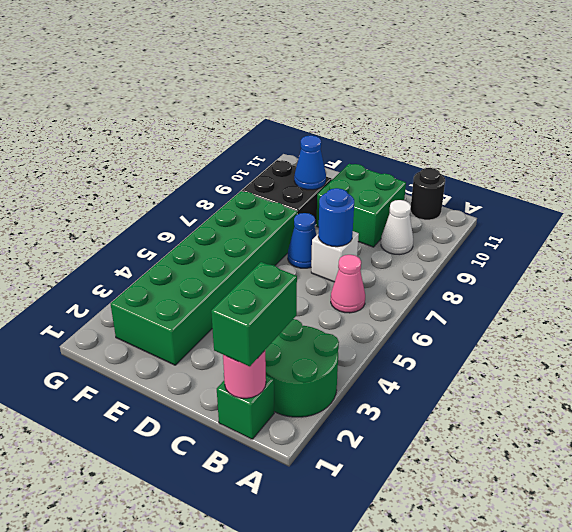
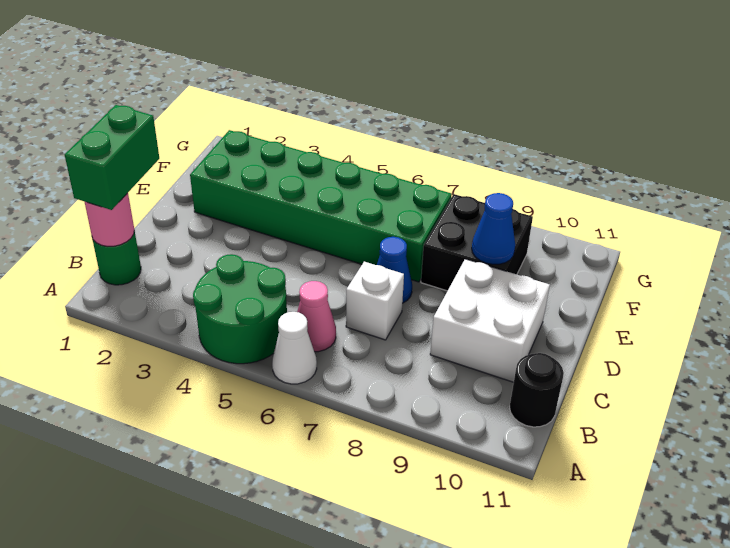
green round brick A2:B3 level 1 -> green round brick A4:B5 level 1
green brick B1 level 1 -> green round brick B1 level 1
green brick B1:B2 level 3 -> green brick B1:C1 level 3
white cone B9 level 1 -> white cone A6 level 1
blue round brick C7 level 2 -> none
green brick C9:D10 level 1 -> white brick C9:D10 level 1

